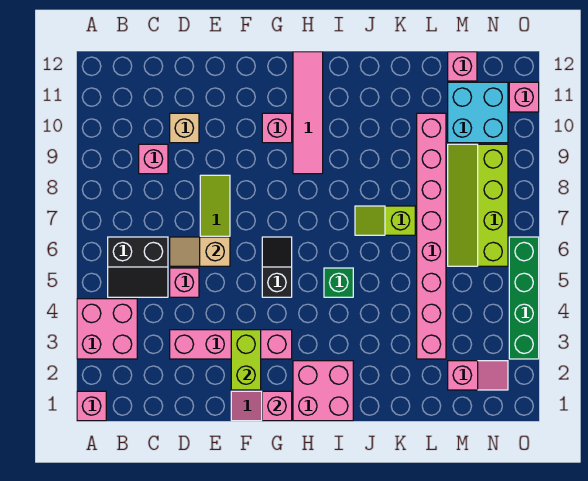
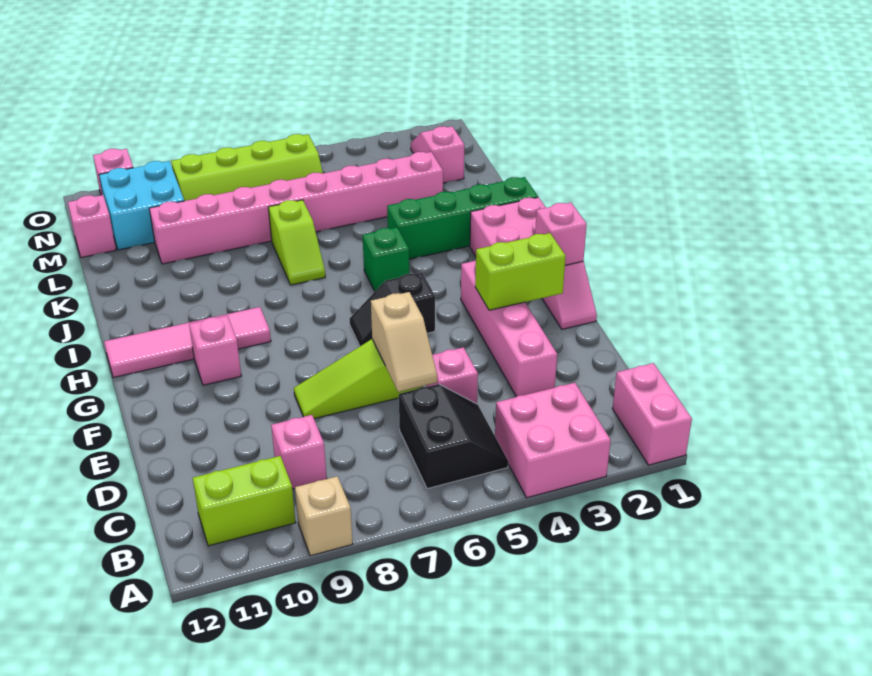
pink brick A1 level 1 -> pink brick A1:B1 level 1
none -> lime brick B10:B11 level 1
tan brick D10 level 1 -> tan brick A9 level 1
green brick O3:O6 level 1 -> green brick J1:J4 level 1

